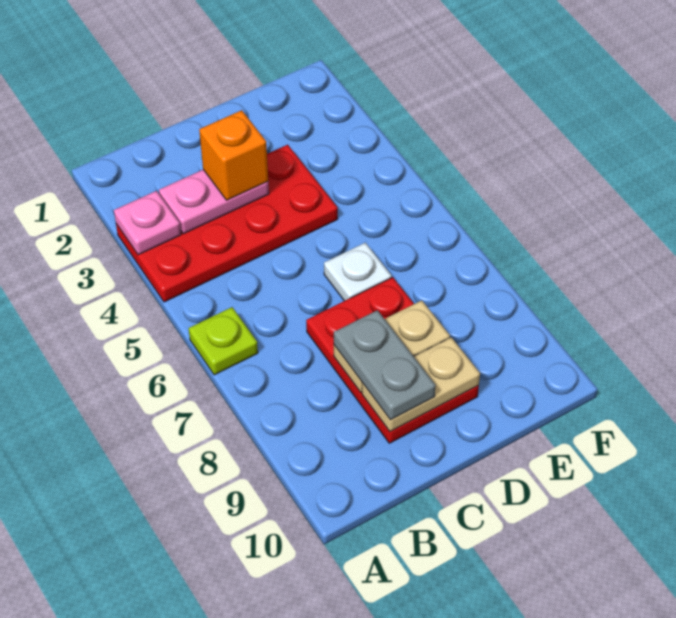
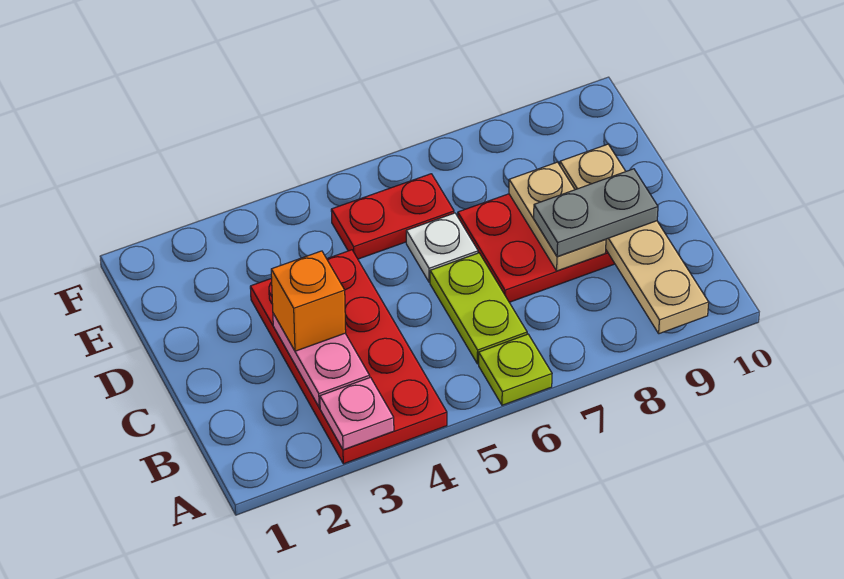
none -> lime plate B6:C6 level 1
tan plate C9:D9 level 2 -> tan plate A9:D9 level 2
none -> red plate E5:E6 level 1

